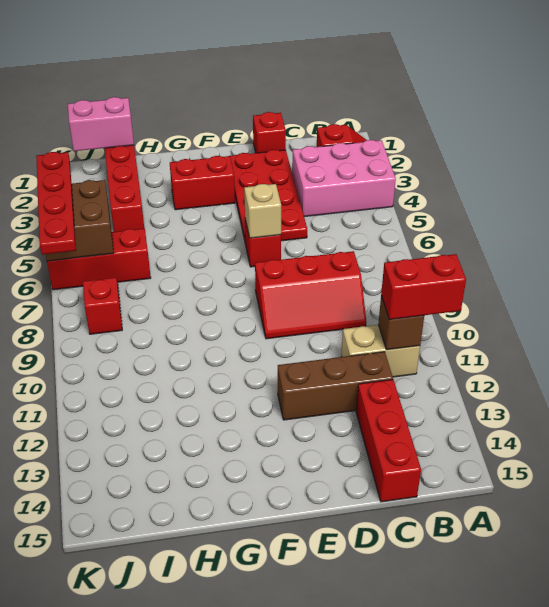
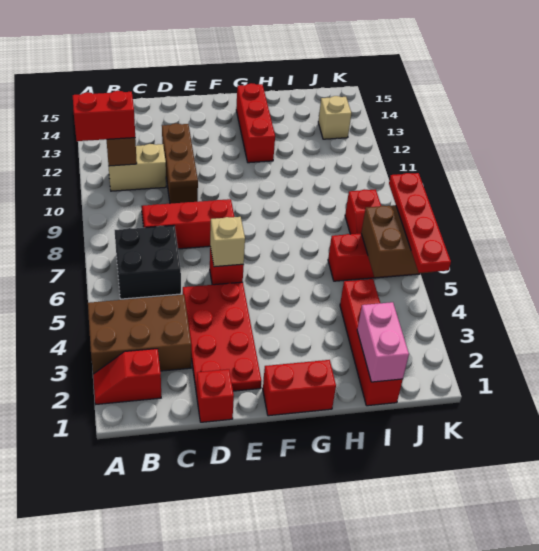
pink brick A3:C4 level 1 -> brown brick A3:C4 level 1
none -> black brick B6:C7 level 1
brown brick C12:E12 level 1 -> brown brick D10:D12 level 1
red brick C13:C15 level 1 -> red brick G12:G14 level 1
red brick F3:G3 level 1 -> red brick F1:G1 level 1
pink brick I1:J1 level 2 -> pink brick I1:I2 level 2
none -> tan brick J13 level 1

